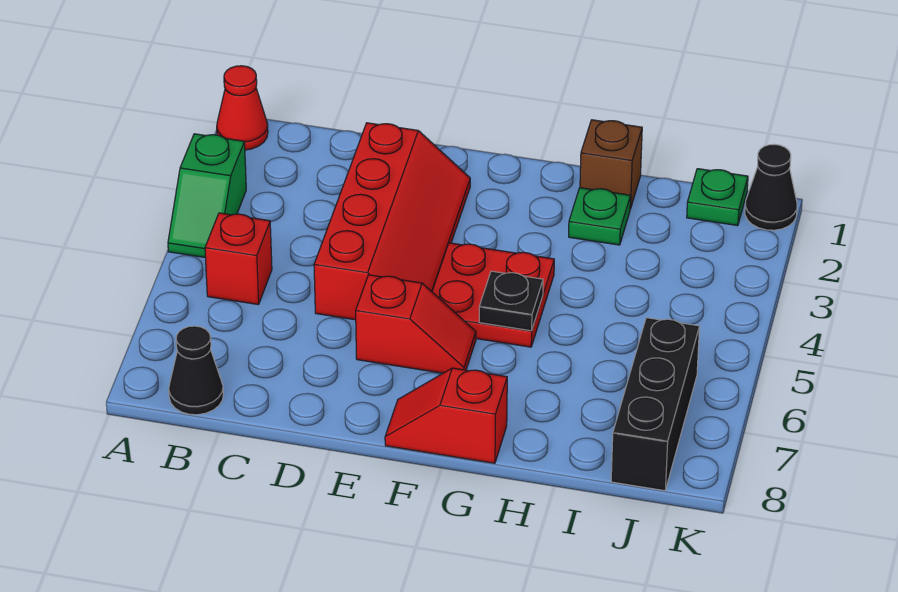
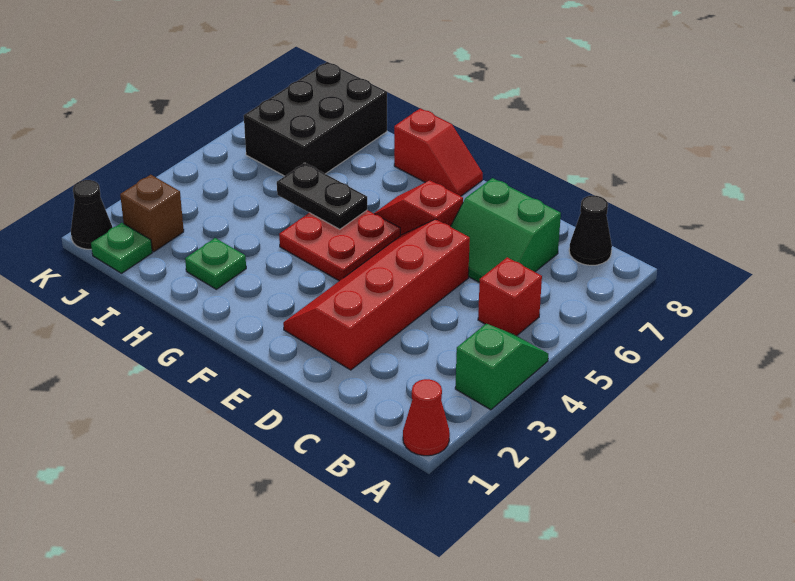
none -> green slope C6:D7 level 1 top 7
black plate G5 level 2 -> black plate G5:H5 level 2
brown brick H1 level 1 -> brown brick J2 level 1
black brick J6:J8 level 1 -> black brick I6:J8 level 1

